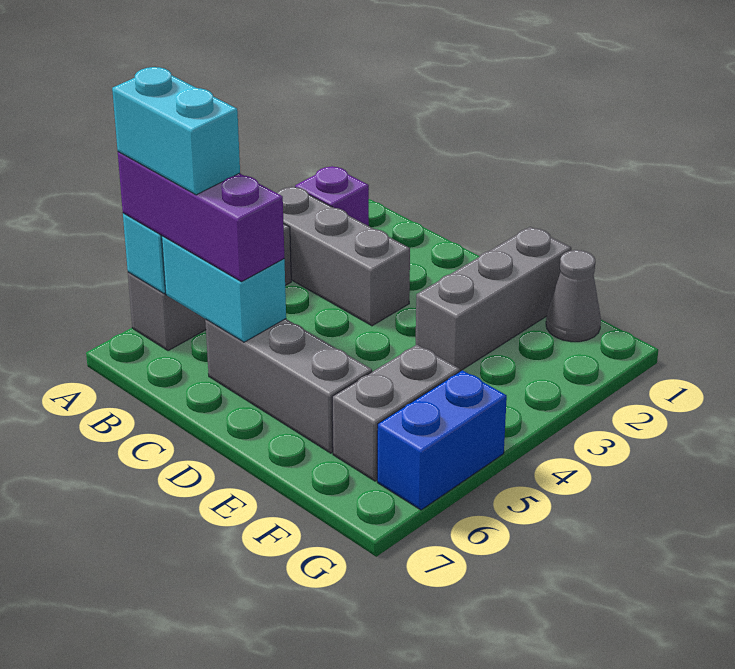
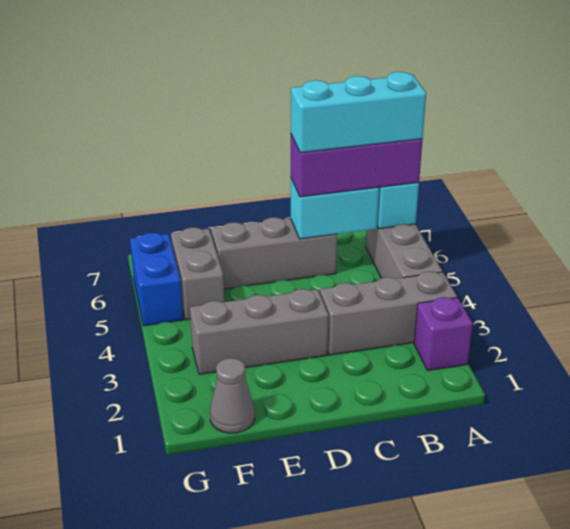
cyan brick A6:B6 level 4 -> cyan brick A6:C6 level 4
grey brick E1:E3 level 1 -> grey brick D3:F3 level 1

